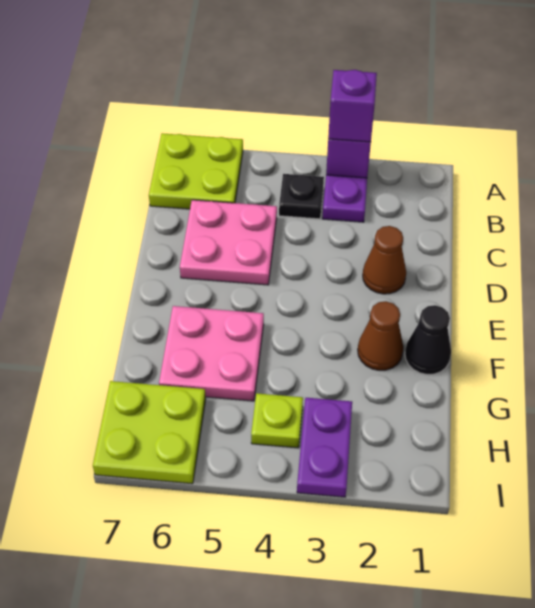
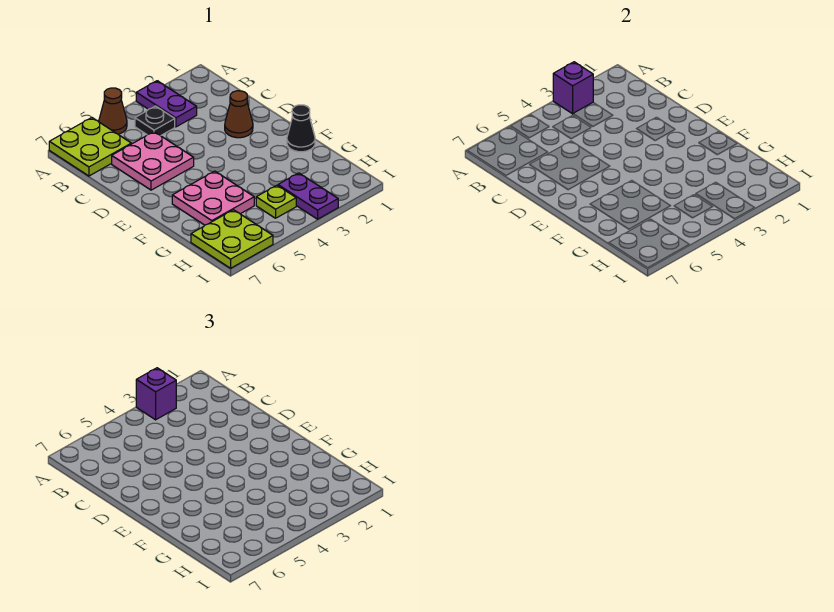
brown cone F2 level 1 -> brown cone A5 level 1

